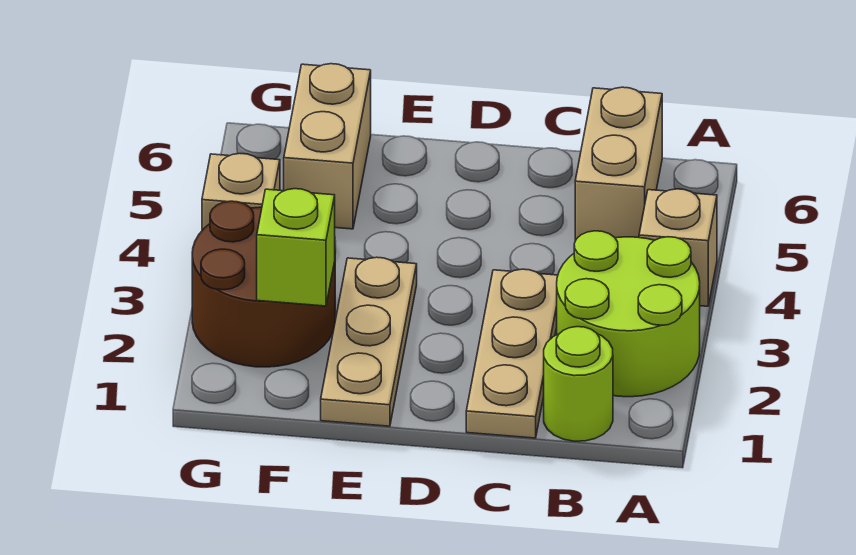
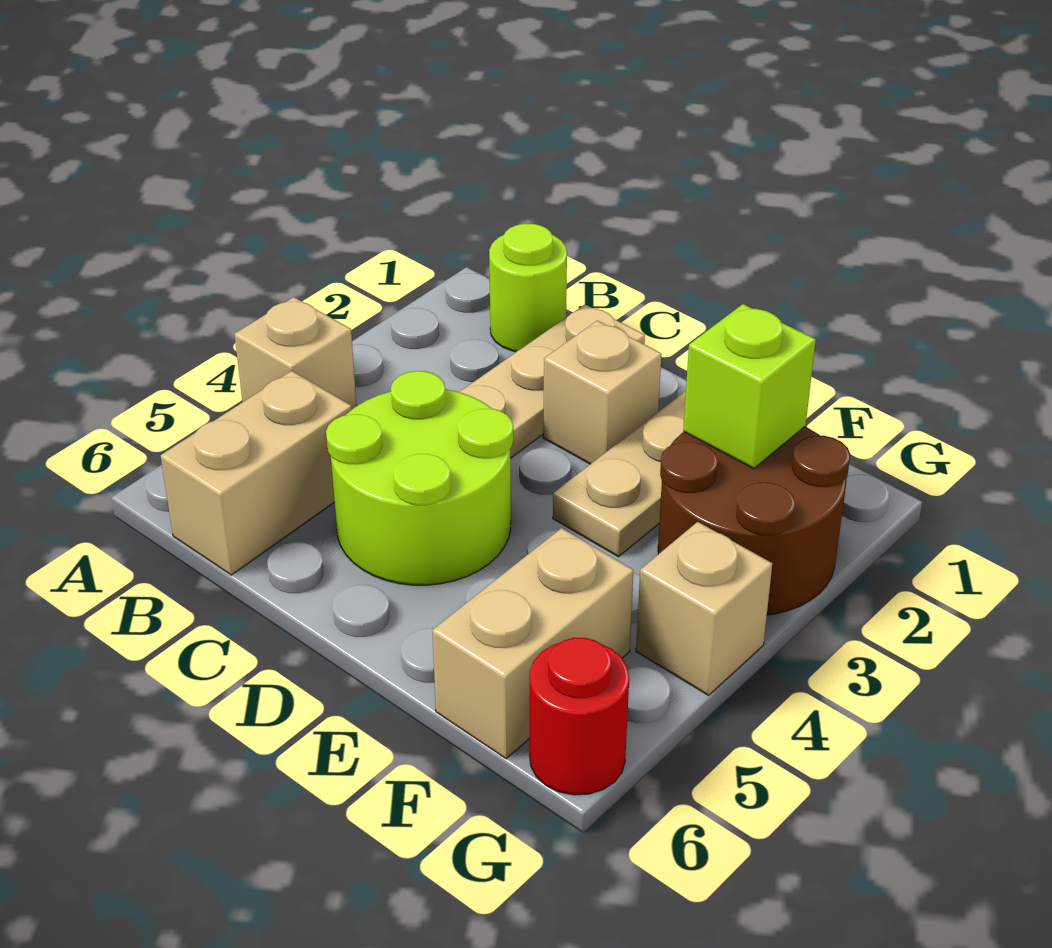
lime round brick A2:B3 level 1 -> lime round brick C4:D5 level 1
none -> tan brick D2 level 1
none -> red round brick G6 level 1

